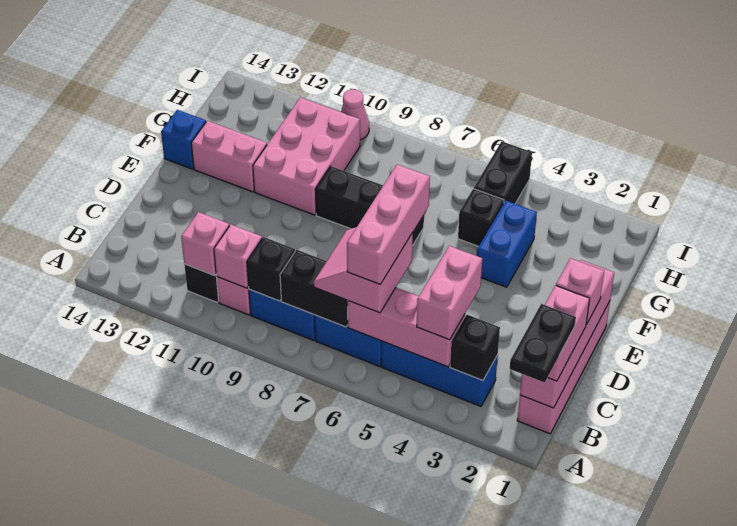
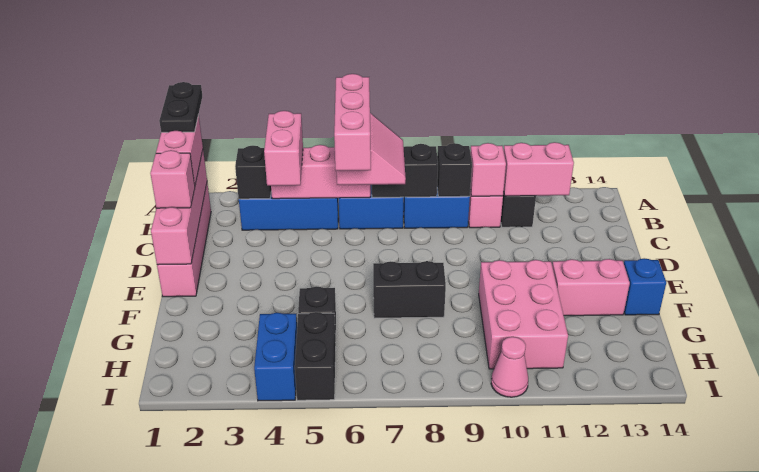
pink brick B11 level 2 -> pink brick B11:B12 level 2
blue brick F4:G4 level 1 -> blue brick H4:I4 level 1
black brick F7:F9 level 1 -> black brick F7:F8 level 1

